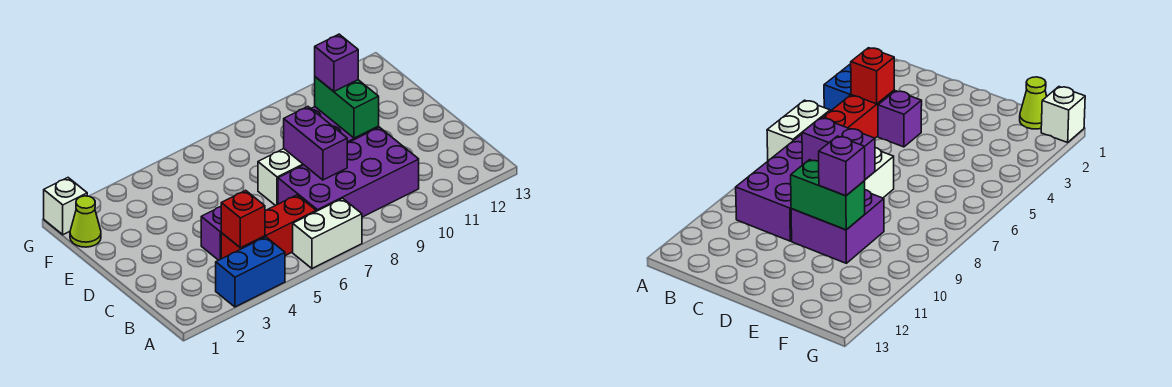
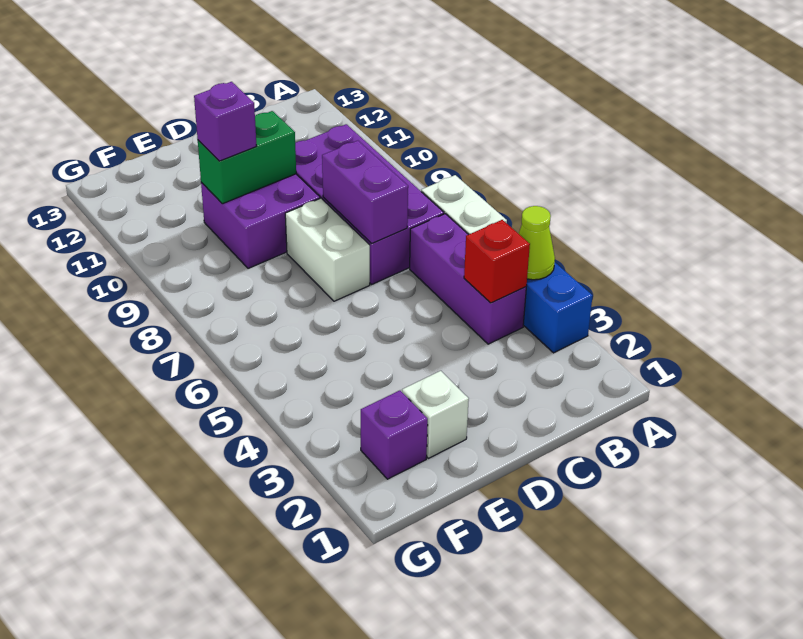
red brick B4:B6 level 1 -> purple brick B4:B6 level 1
purple brick C4 level 1 -> purple brick F2 level 1
purple brick C8:D8 level 2 -> purple brick C7:C8 level 2
lime cone F1 level 1 -> lime cone A4 level 2
white brick G1 level 1 -> white brick E2 level 1

